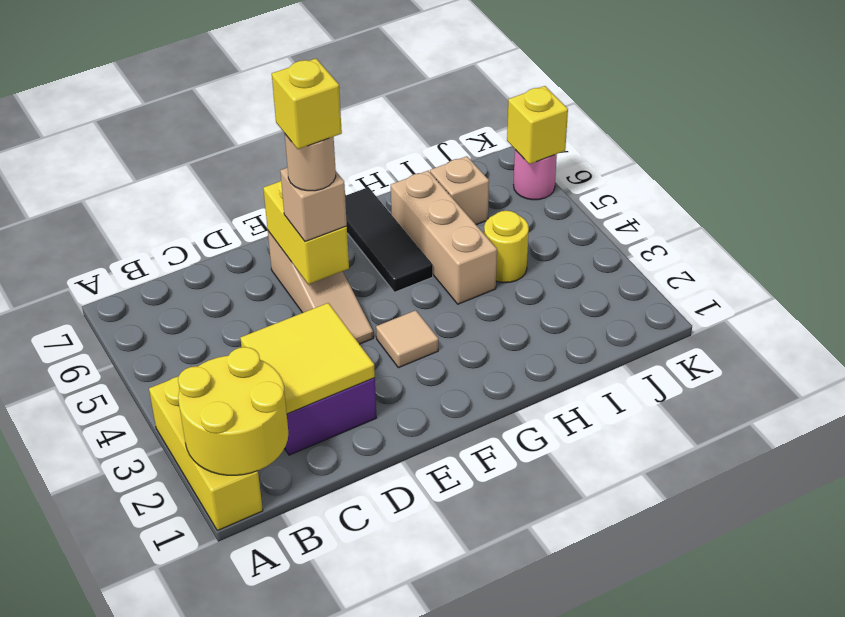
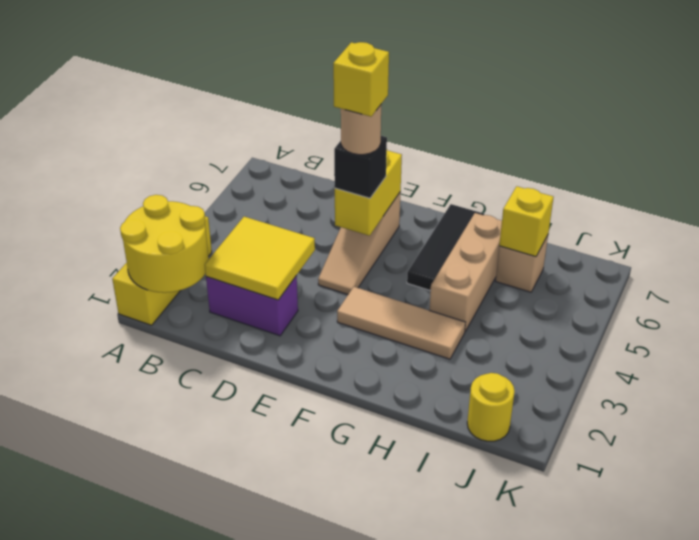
tan brick E5 level 3 -> black brick E5 level 3
tan tile F3 level 1 -> tan tile F3:H3 level 1
yellow round brick I4 level 1 -> yellow round brick J1 level 1
pink round brick K6 level 1 -> none
yellow brick K6 level 2 -> yellow brick I6 level 2

